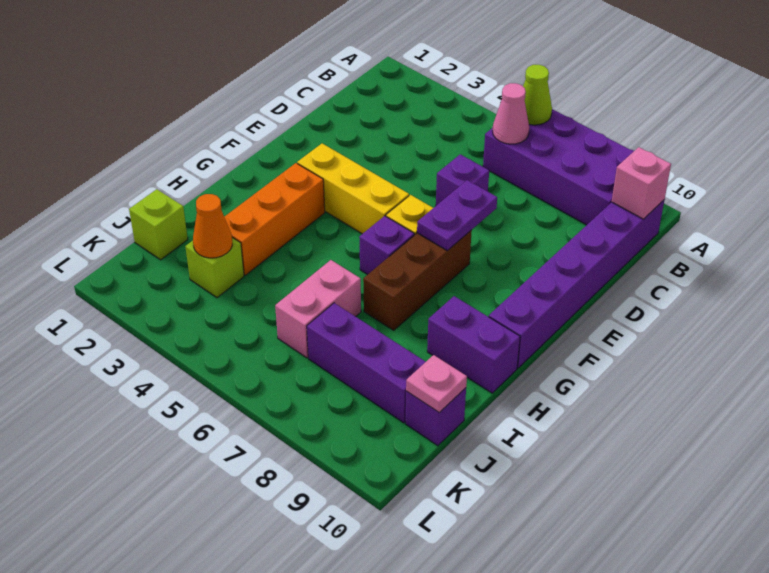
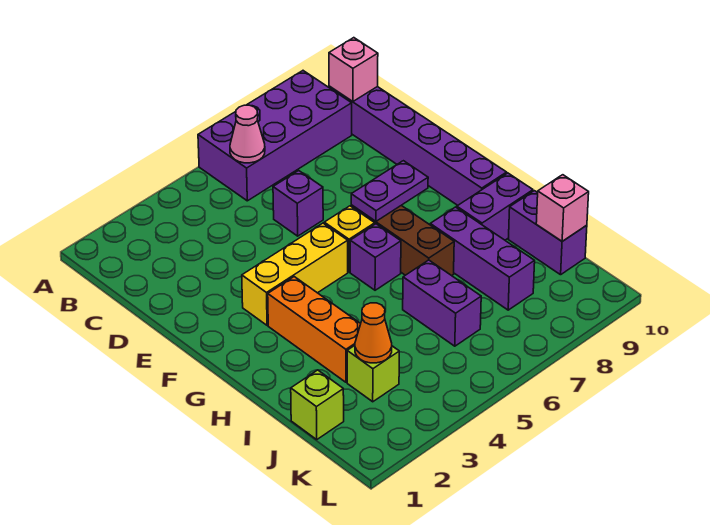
lime cone A6 level 2 -> none
purple plate E7:F7 level 2 -> purple plate F7:F8 level 2
pink brick I6:J6 level 1 -> purple brick I6:J6 level 1
purple brick J7:J9 level 1 -> purple brick H8:J8 level 1
purple brick J10 level 1 -> purple brick I10:J10 level 1
pink plate J10 level 2 -> pink brick J10 level 2

